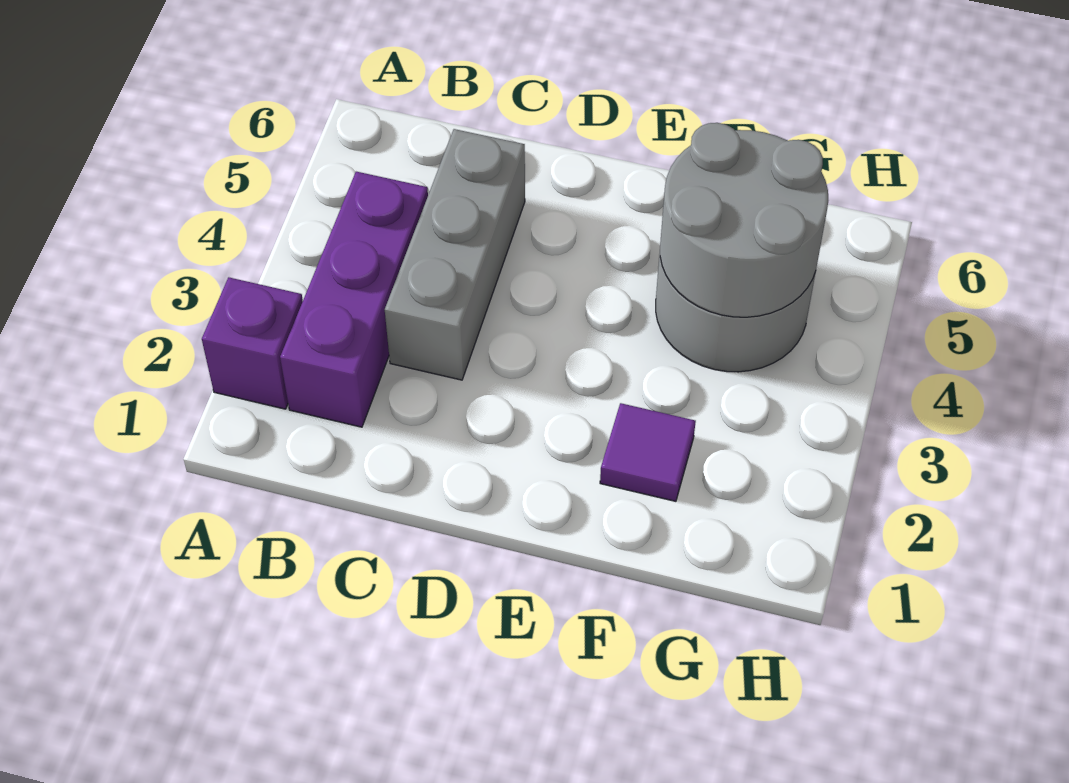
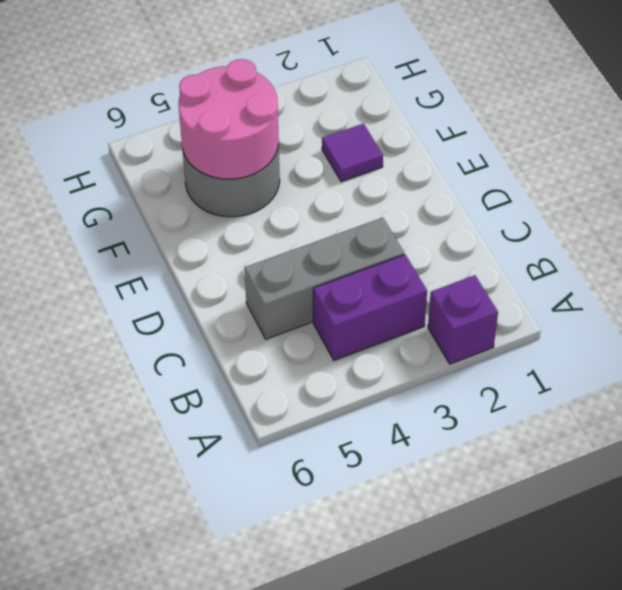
purple brick B2:B4 level 1 -> purple brick B3:B4 level 1
grey round brick F4:G5 level 2 -> pink round brick F4:G5 level 2

